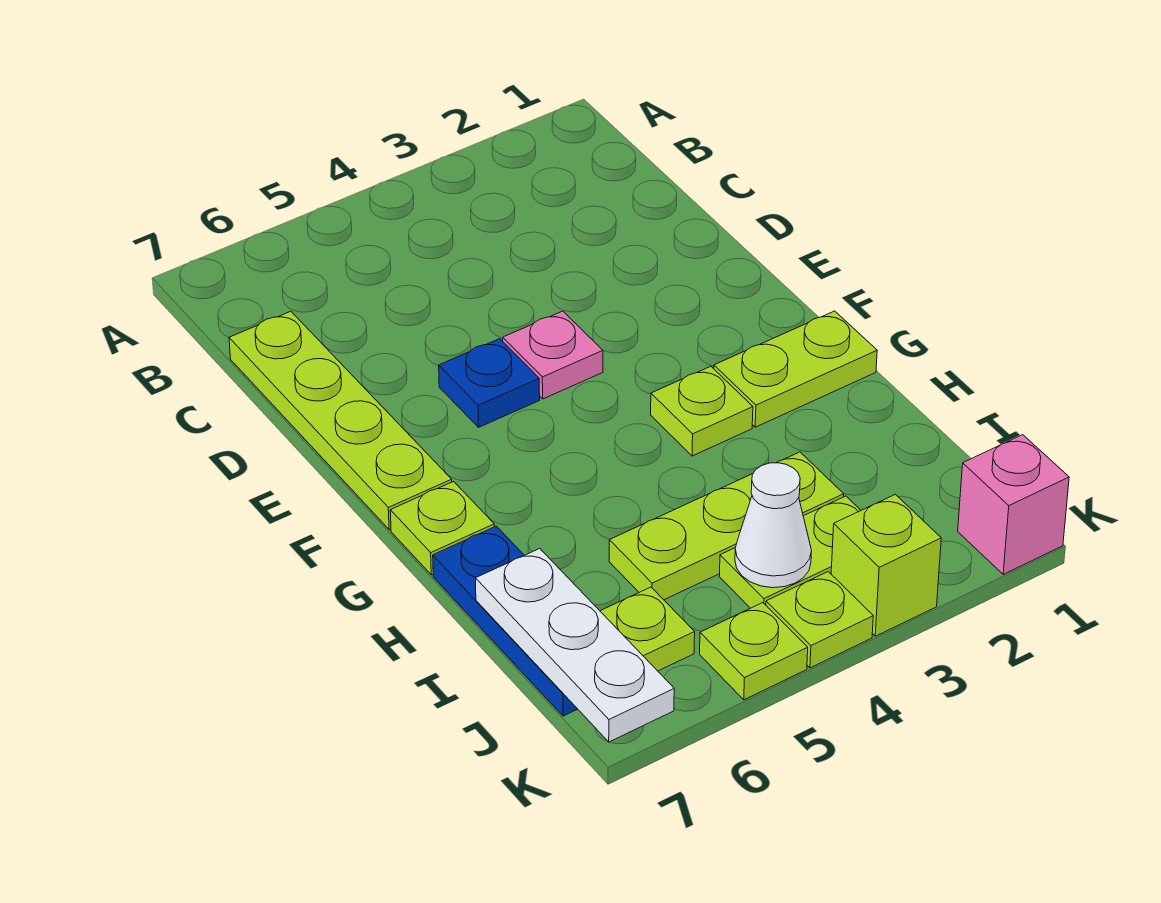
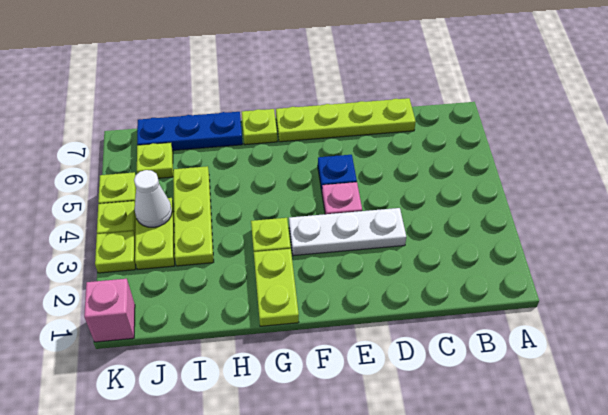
white plate I7:K7 level 2 -> white plate D3:F3 level 1
lime brick K3 level 1 -> lime plate K3 level 1

